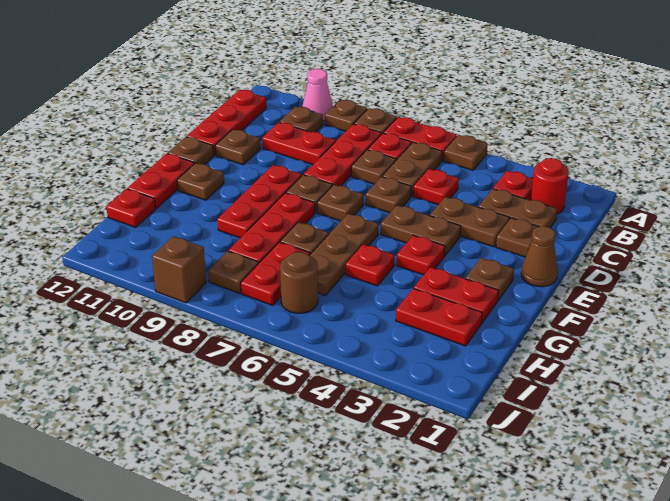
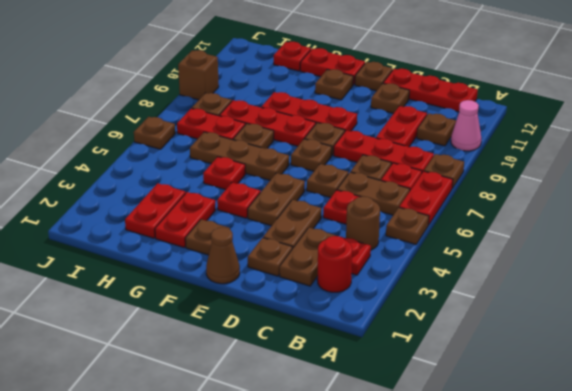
brown plate A9 level 1 -> brown plate J6 level 1
brown round brick I6 level 1 -> brown round brick B4 level 1

